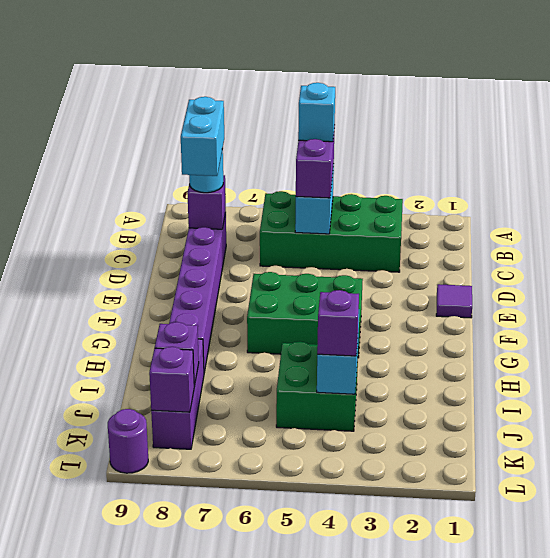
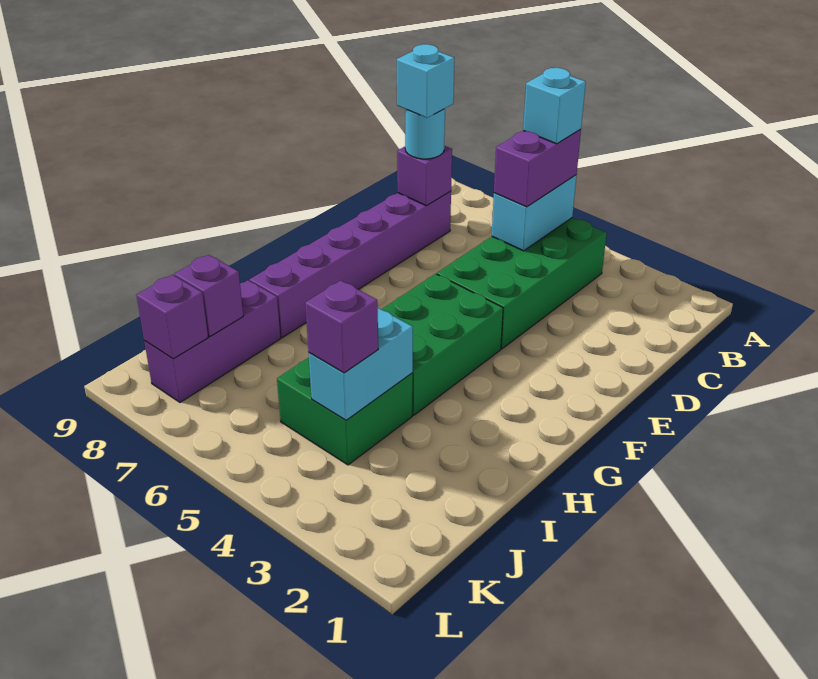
green brick B3:C6 level 1 -> green brick B4:E5 level 1
cyan brick C8:D8 level 4 -> cyan brick C8 level 4
purple tile E1 level 1 -> none
green brick F4:G6 level 1 -> green brick F4:H5 level 1
purple round brick L9 level 1 -> none

